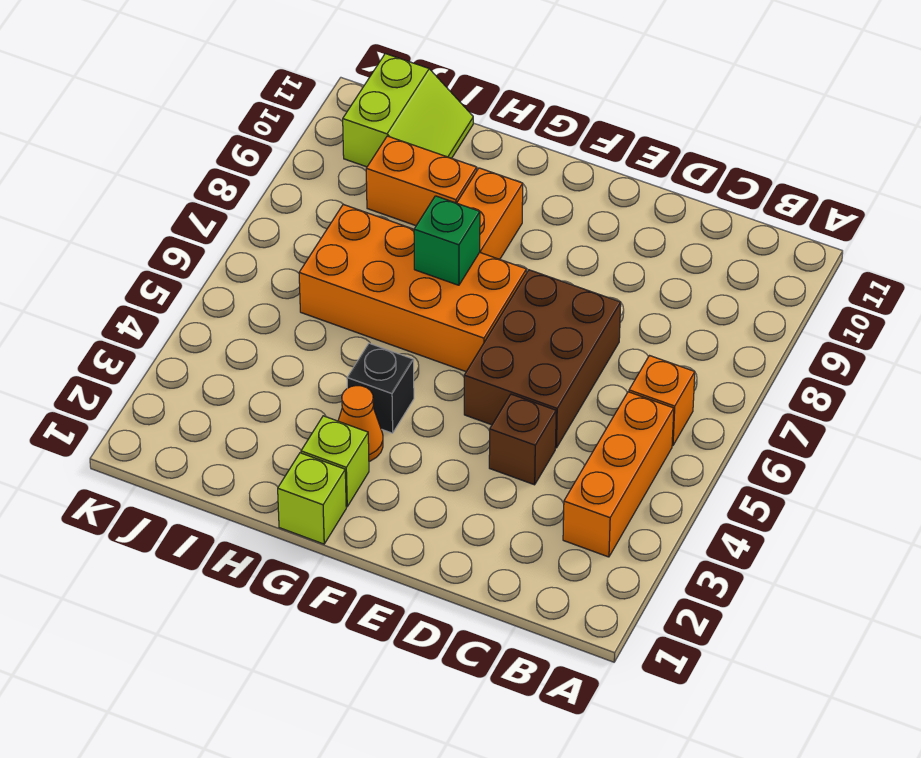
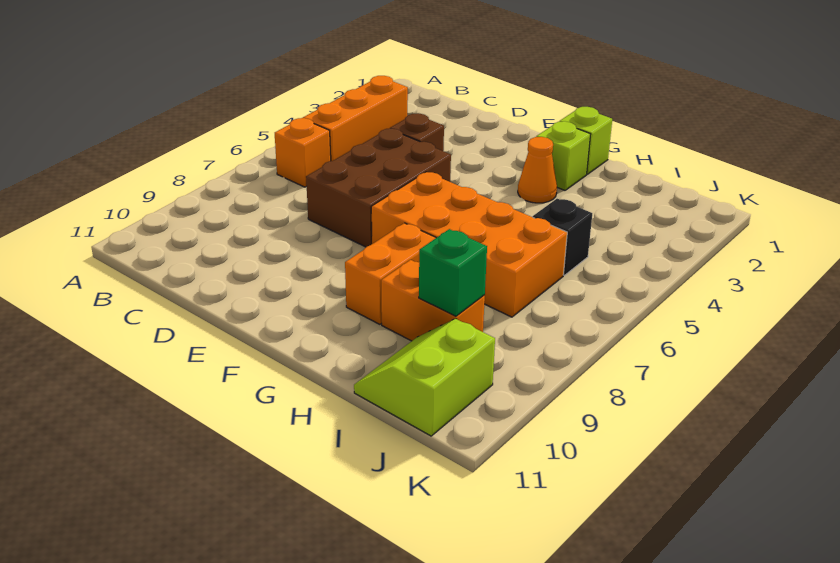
black brick G4 level 1 -> black brick I5 level 1
green brick G7 level 2 -> green brick I9 level 2

